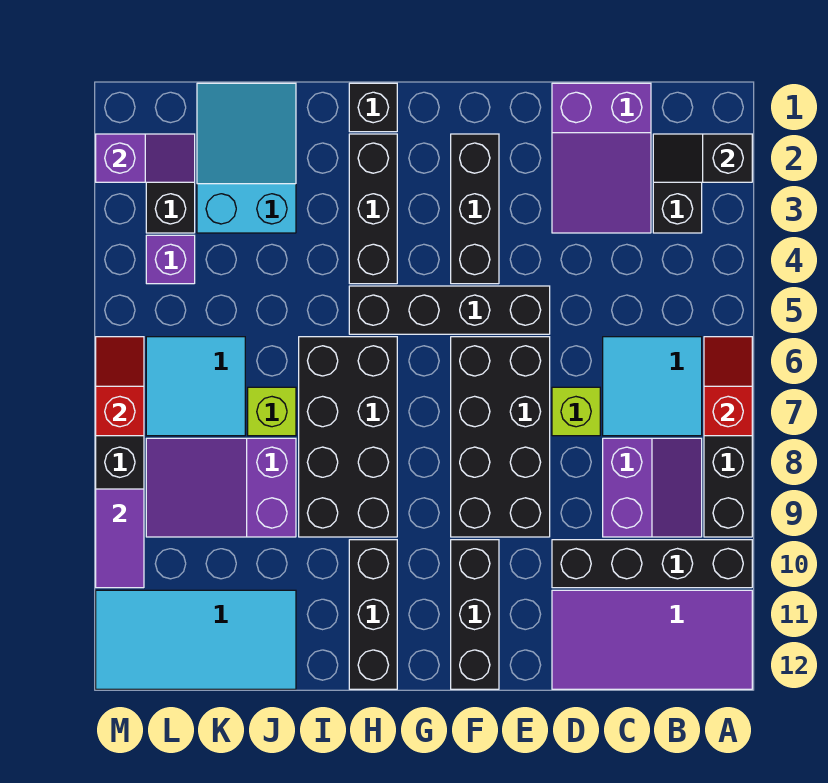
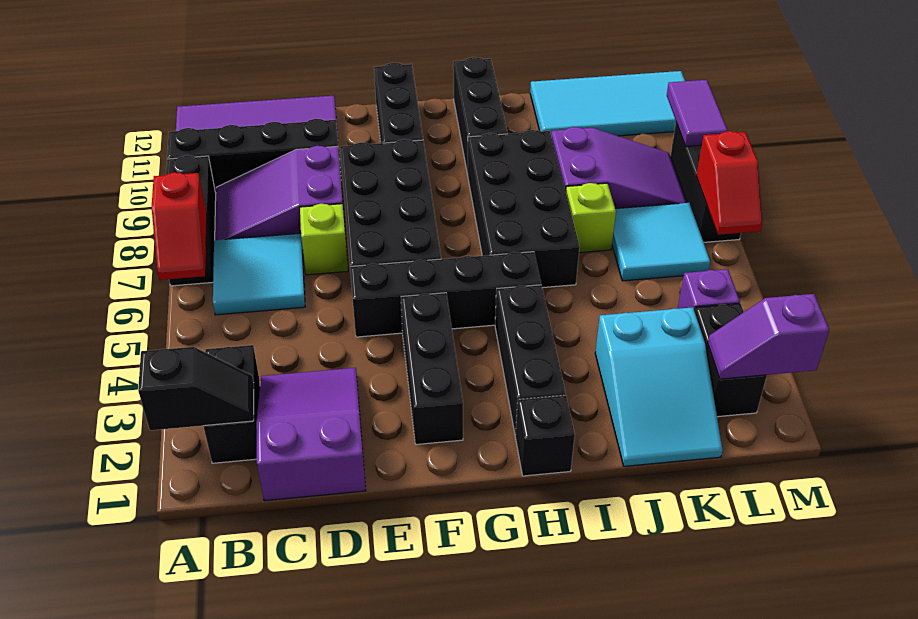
purple slope B8:C9 level 1 top C -> purple slope B8:D9 level 1 top D

